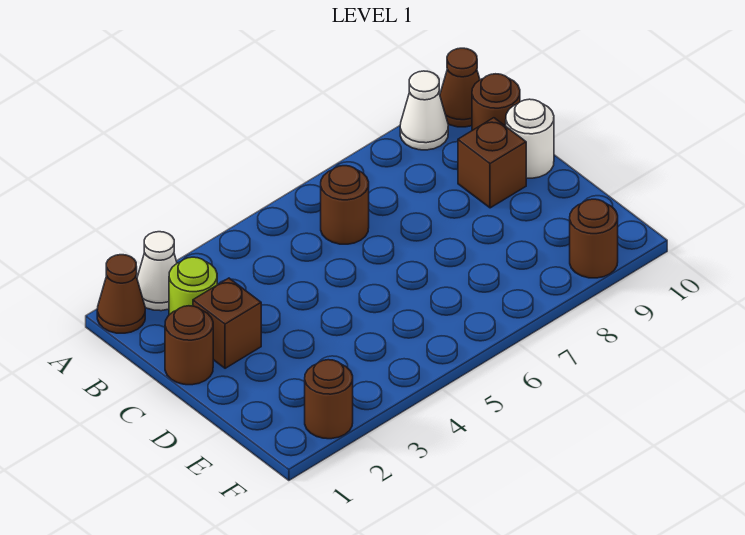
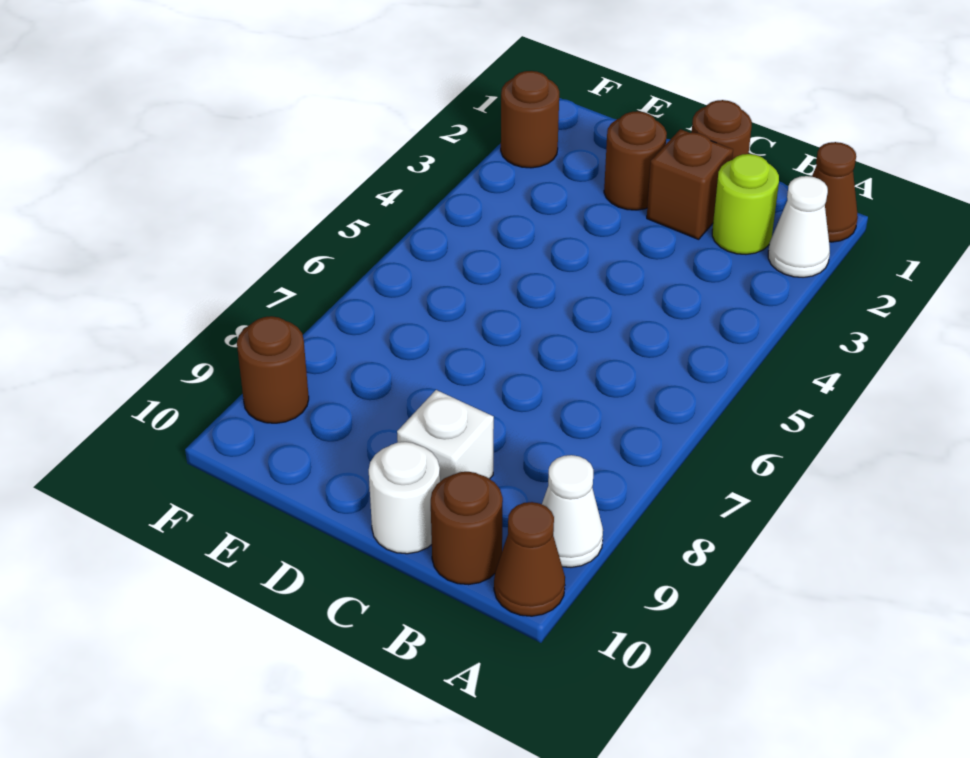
brown round brick B6 level 1 -> brown round brick D2 level 1
brown brick C9 level 1 -> white brick C9 level 1

